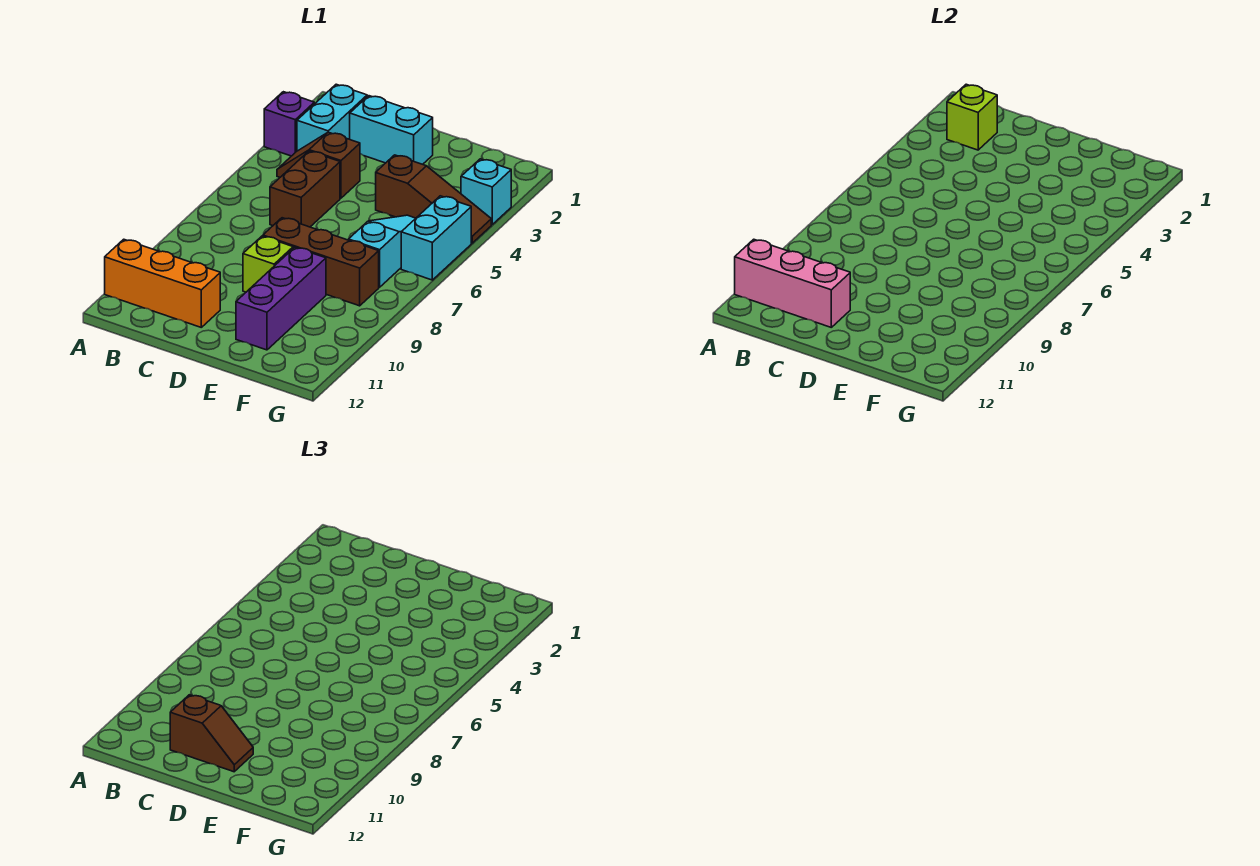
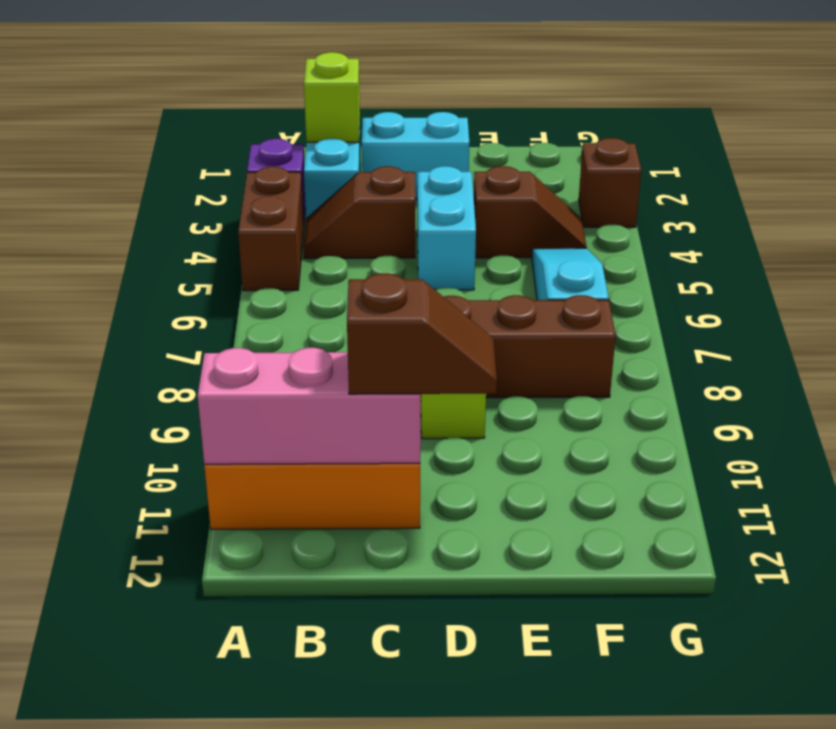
brown brick C5:C6 level 1 -> brown brick A4:A5 level 1
brown slope E4:G4 level 1 top E -> brown slope E4:F4 level 1 top E
purple brick E9:E11 level 1 -> none
cyan brick G3 level 1 -> brown brick G3 level 1
cyan brick G5:G6 level 1 -> cyan brick D4:D5 level 1

